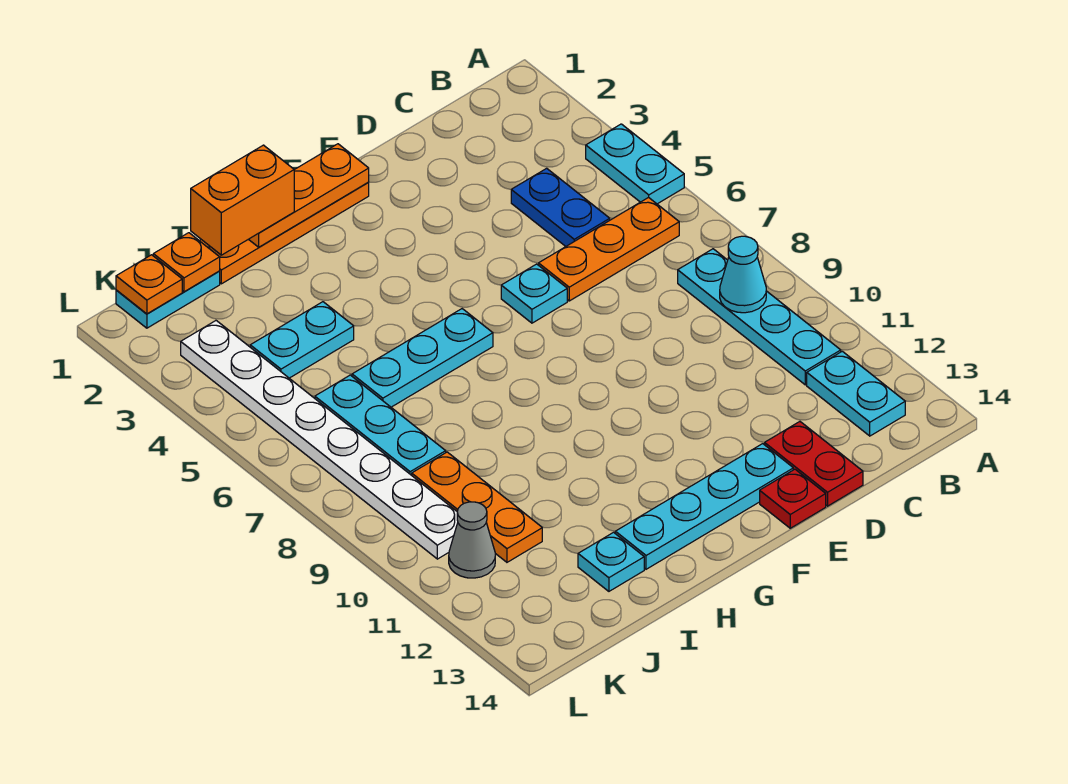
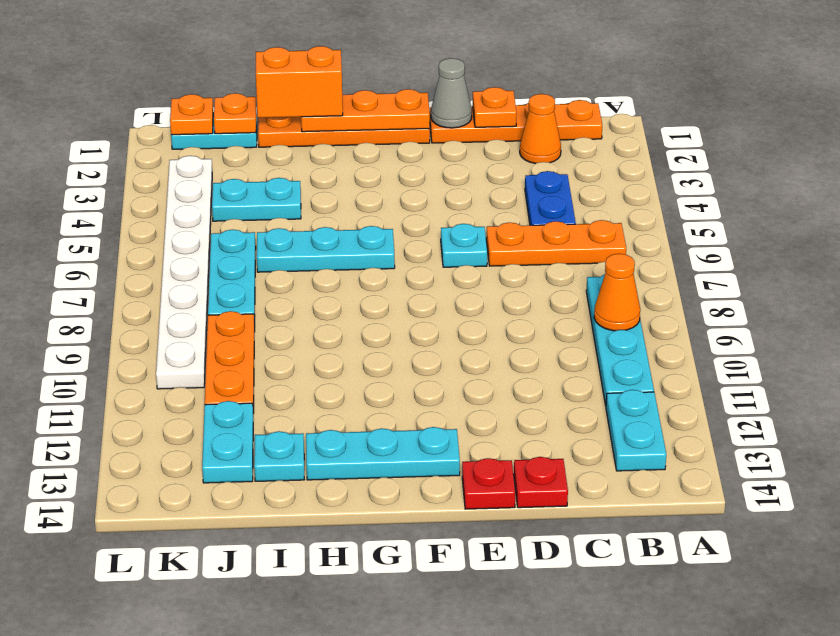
cyan plate A4:A5 level 1 -> cyan plate J12:J13 level 1
none -> orange plate B1:E1 level 1
cyan cone B9 level 2 -> orange cone B9 level 2
none -> orange cone C2 level 1
none -> orange plate D1 level 2
red plate D13:D14 level 1 -> red plate D14 level 1
cyan plate E13:H13 level 1 -> cyan plate F13:H13 level 1
grey cone K11 level 1 -> grey cone E1 level 2

